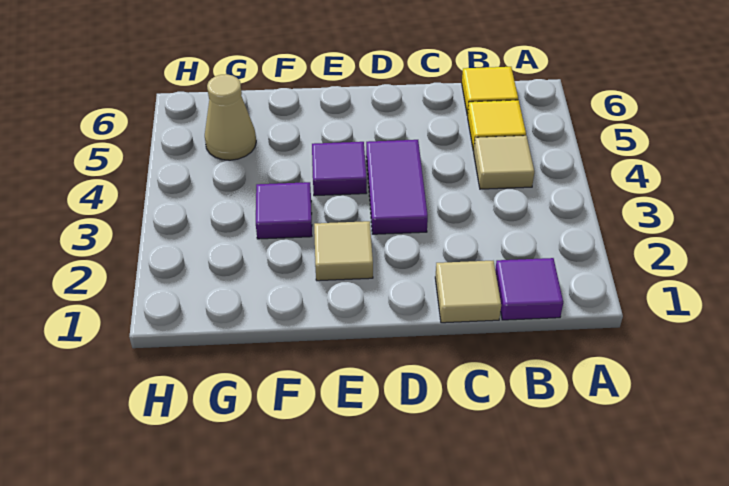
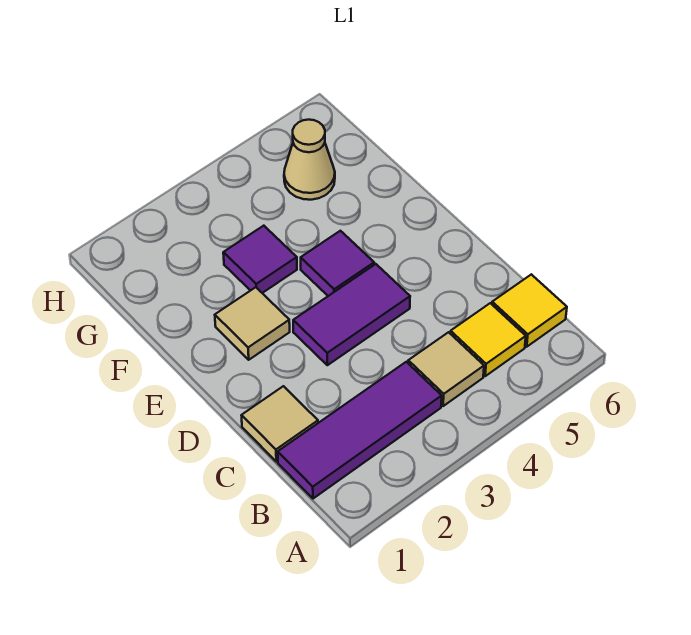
purple tile B1 level 1 -> purple tile B1:B3 level 1

